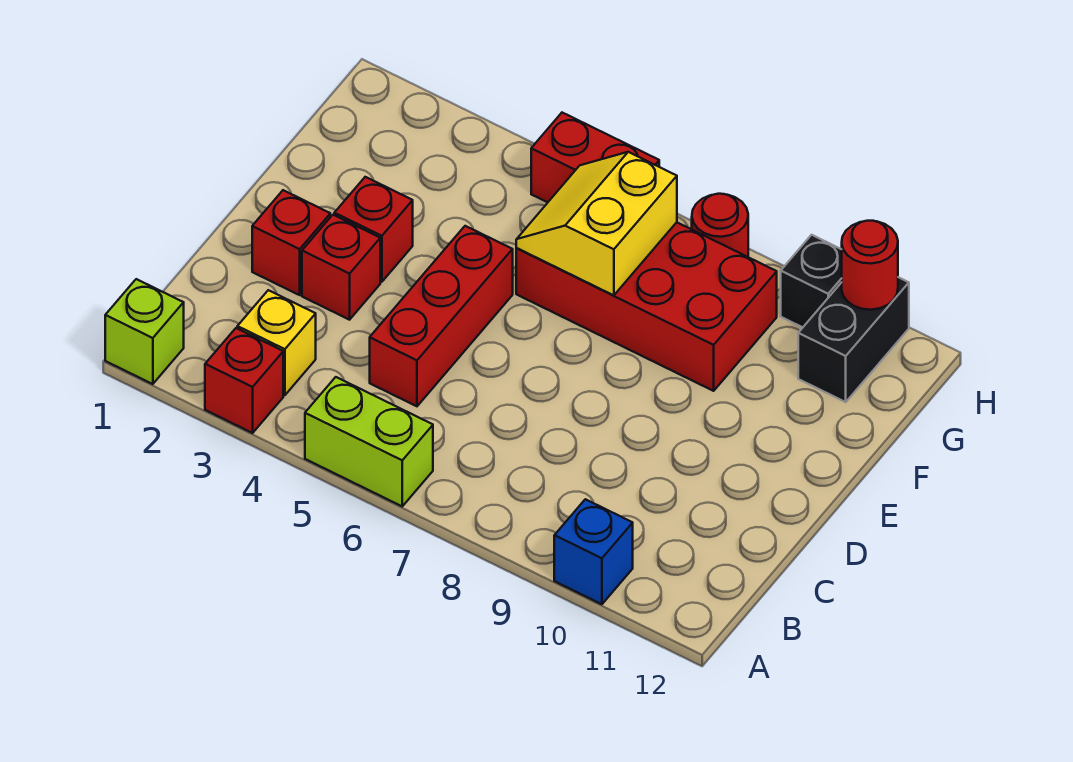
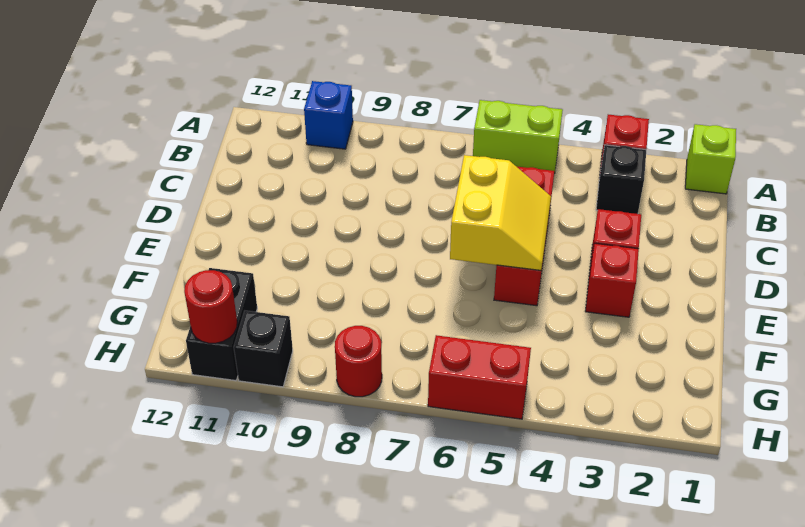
yellow brick B3 level 1 -> black brick B3 level 1
red brick D2 level 1 -> none
red brick F6:G9 level 1 -> none
yellow slope F6:G7 level 2 top 7 -> yellow slope D5:E6 level 2 top 6

